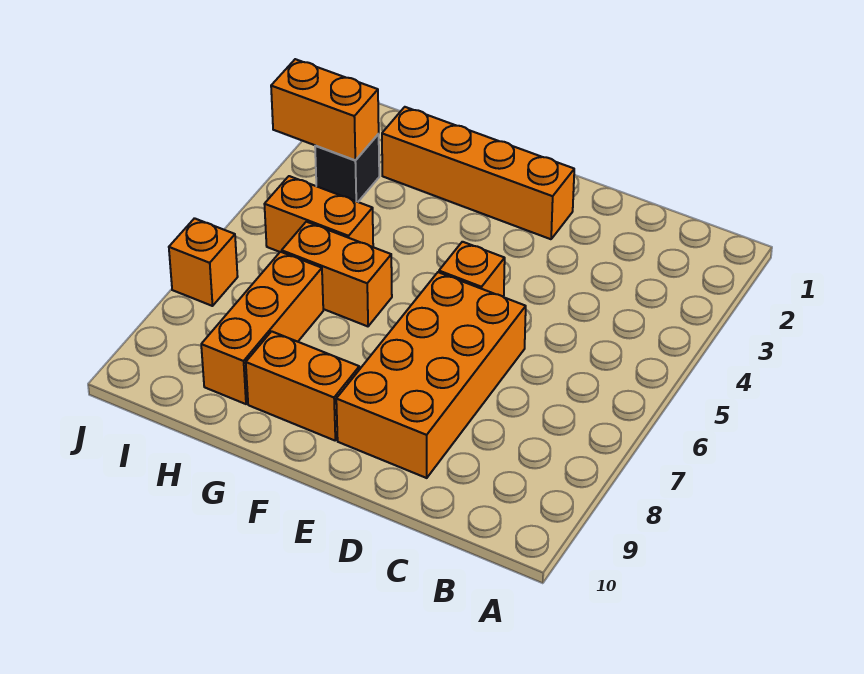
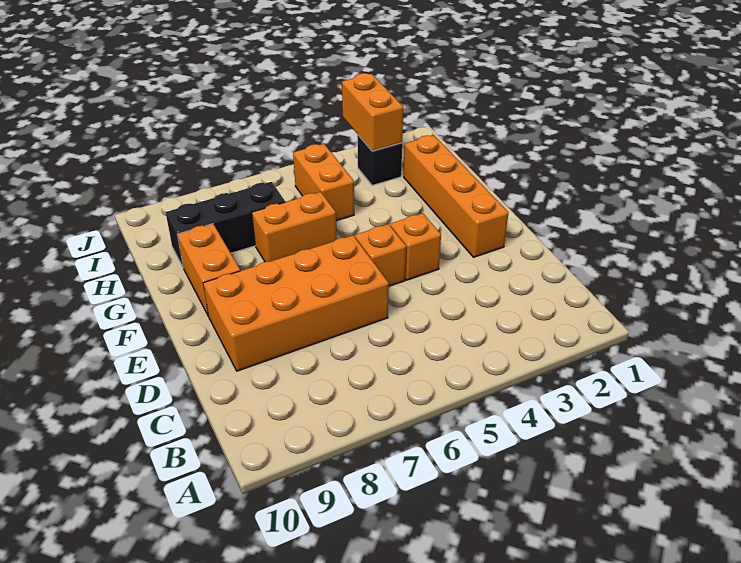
orange brick G6:H6 level 1 -> orange brick G6:G7 level 1
orange brick H7:H9 level 1 -> black brick H7:H9 level 1
orange brick J7 level 1 -> orange brick E4 level 1

